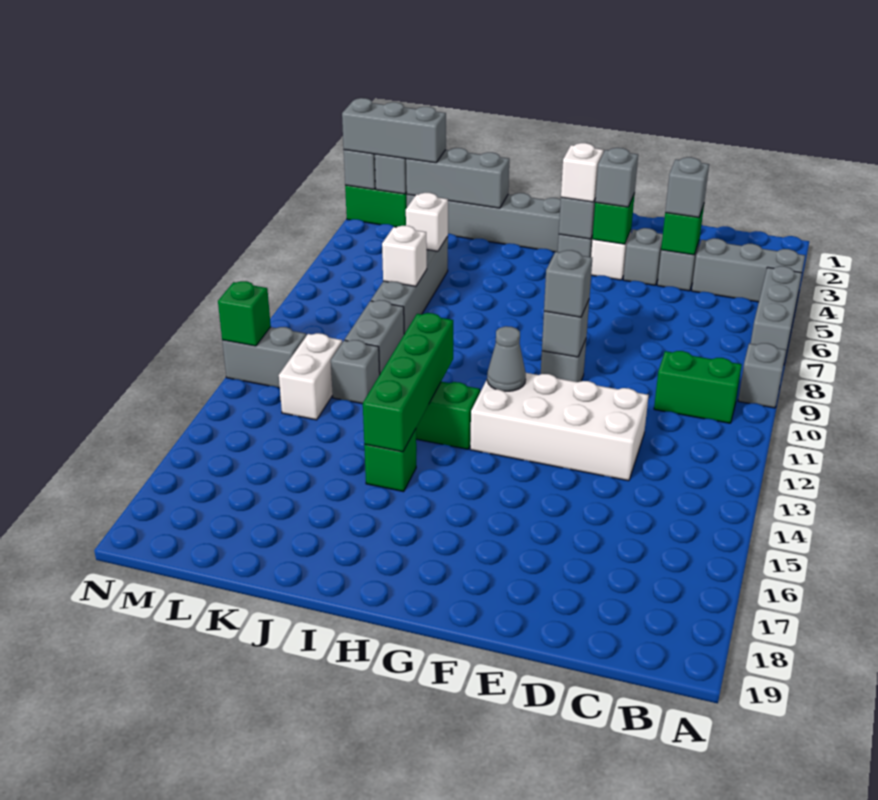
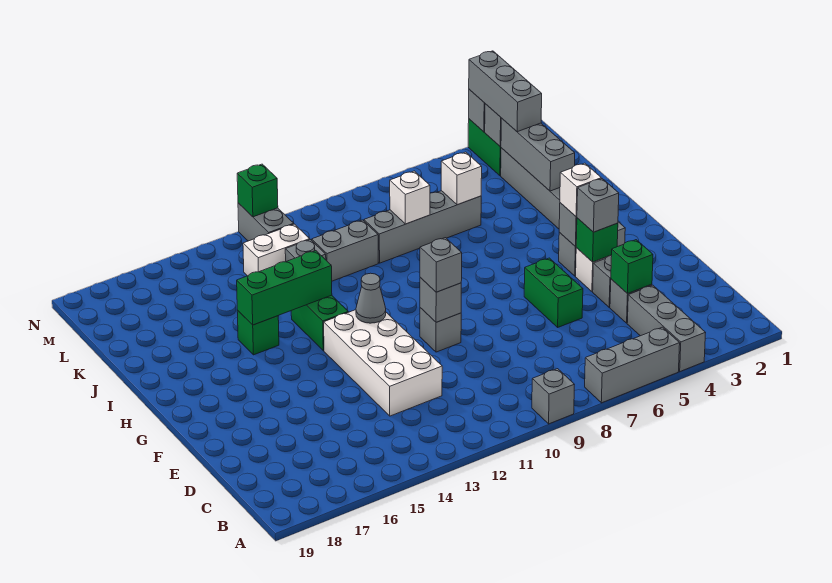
green brick B10:C10 level 1 -> green brick E6:F6 level 1
grey brick D4 level 3 -> none
green brick I12:I15 level 2 -> green brick I13:I15 level 2

